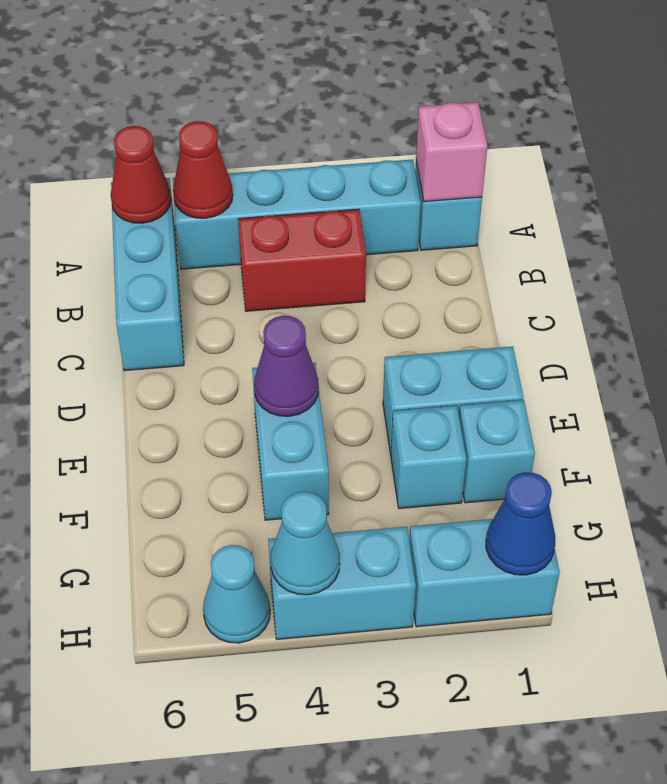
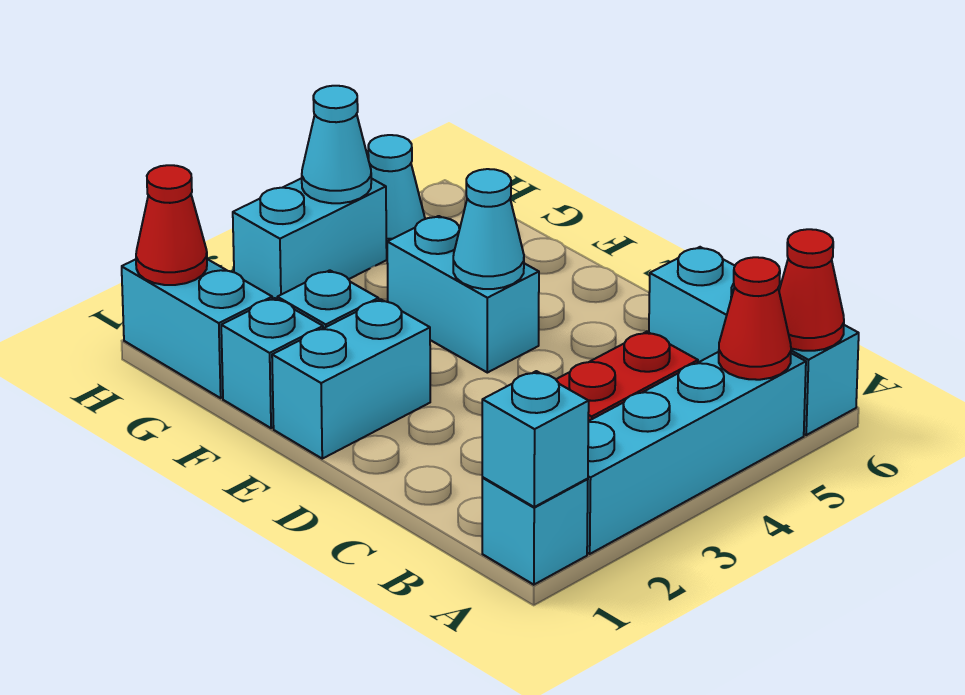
pink brick A1 level 2 -> cyan brick A1 level 2
purple cone E4 level 2 -> cyan cone E4 level 2
cyan brick H1:H2 level 1 -> cyan brick G1:H1 level 1
blue cone H1 level 2 -> red cone H1 level 2

